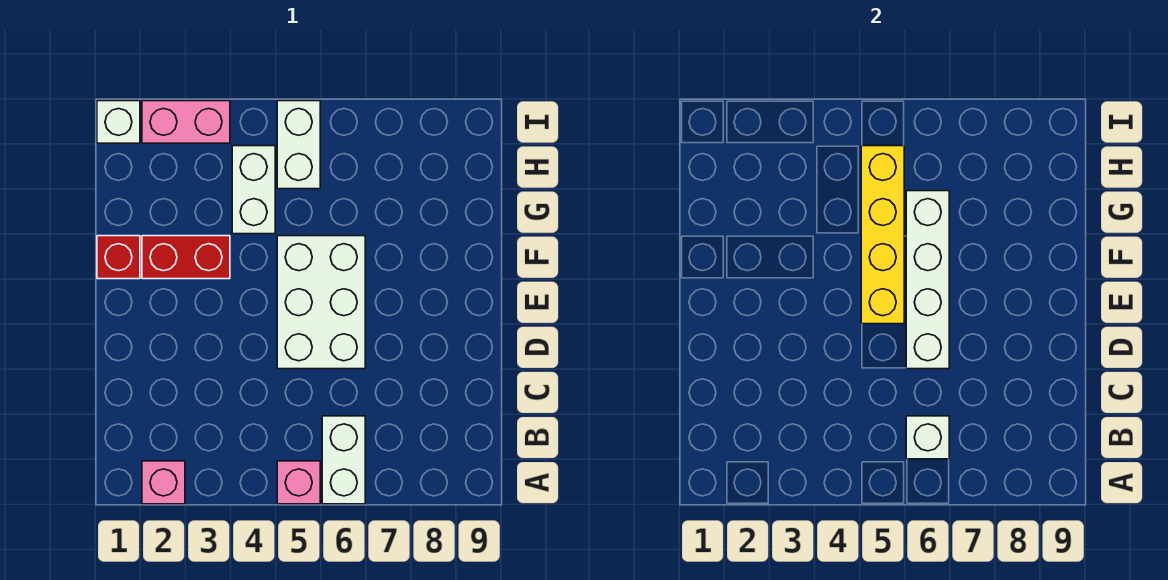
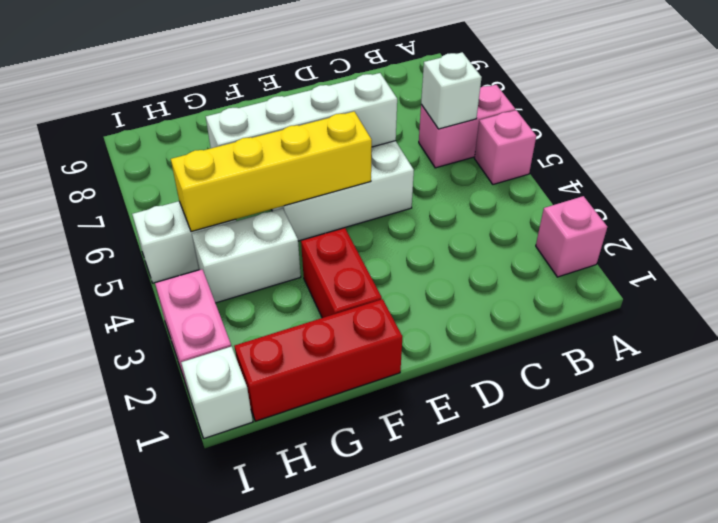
white brick A6:B6 level 1 -> pink brick A6:B6 level 1
red brick F1 level 1 -> red brick F1:H1 level 1

